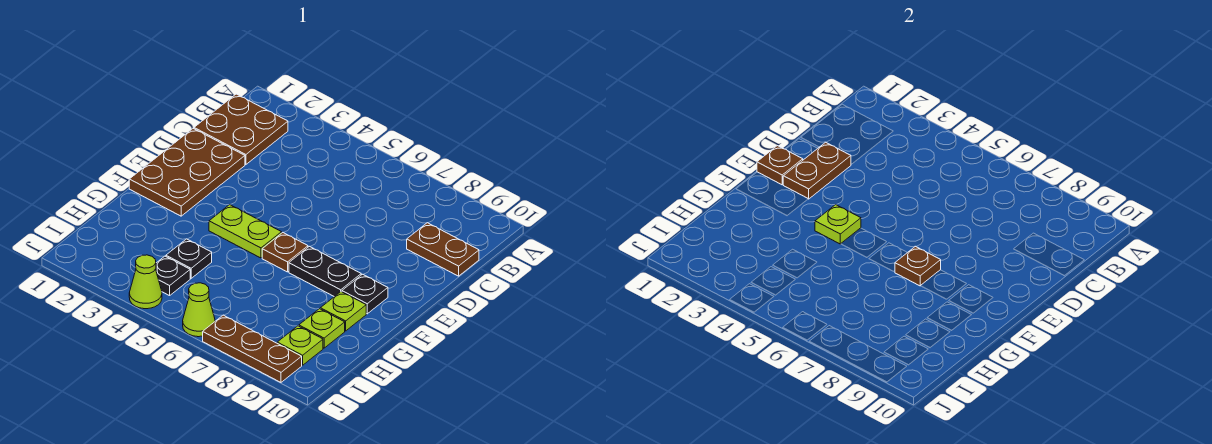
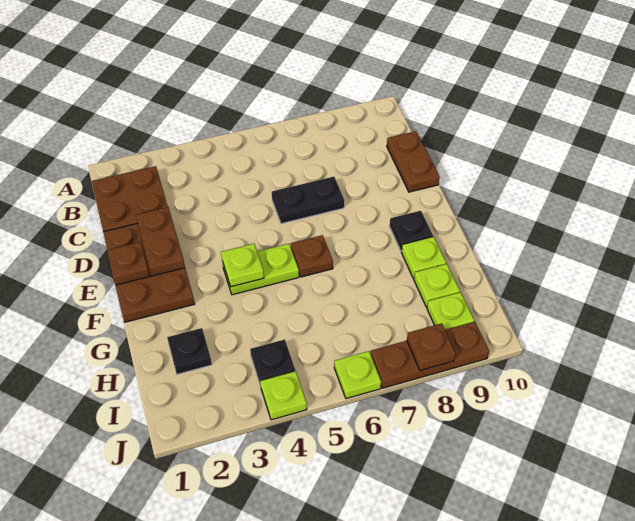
brown plate C9:C10 level 1 -> brown plate C10:D10 level 1
black plate F7:F8 level 1 -> black plate D6:D7 level 1
brown plate F7 level 2 -> brown plate J8 level 2
black plate H4 level 1 -> black plate H2 level 1
lime cone J4 level 1 -> lime plate J4 level 1
lime cone J6 level 1 -> lime plate J6 level 1

